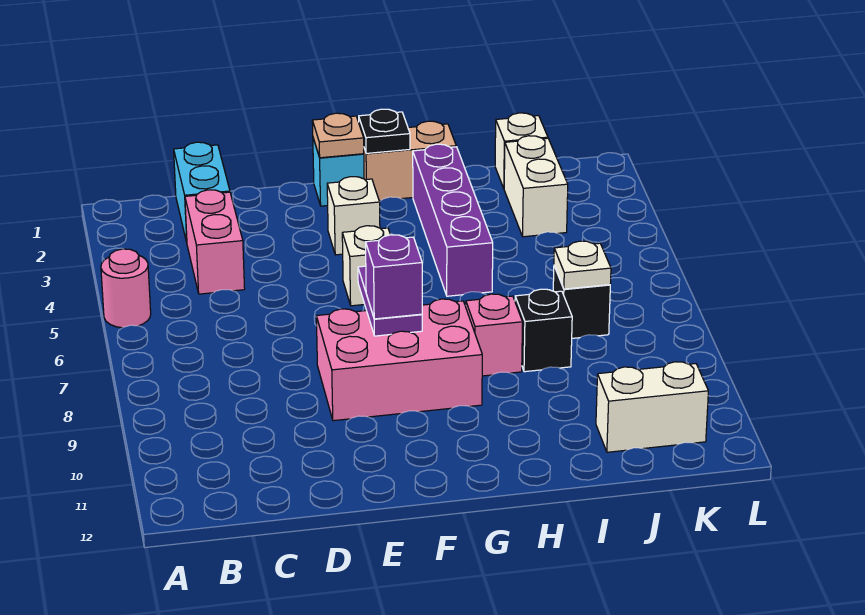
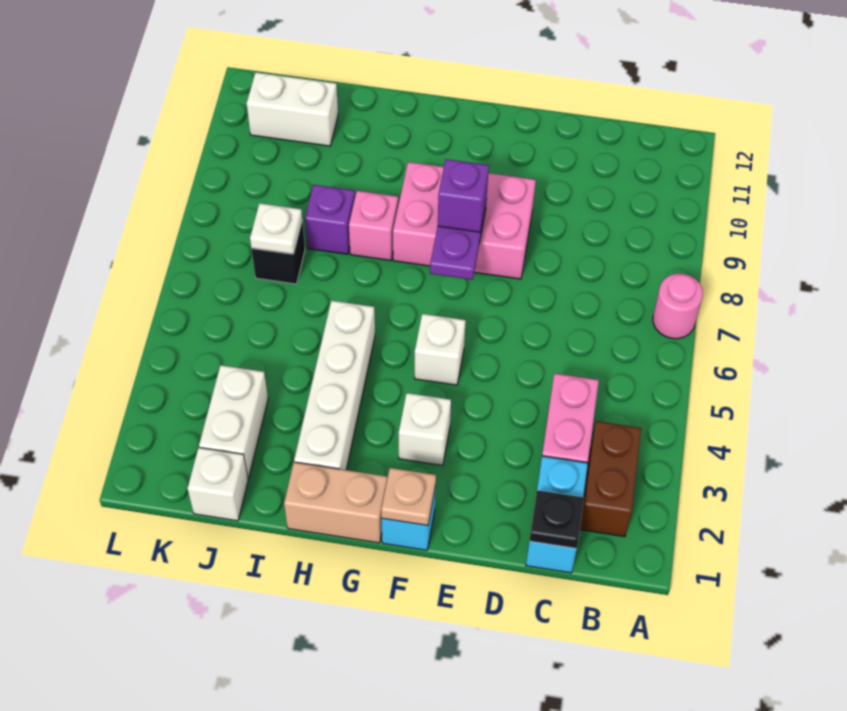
pink round brick A5 level 1 -> pink round brick A7 level 1
none -> brown brick B2:B3 level 1
black plate G1 level 2 -> black plate C1 level 2
purple brick H2:H5 level 1 -> white brick H2:H5 level 1
black brick I8 level 1 -> purple brick I8 level 1

